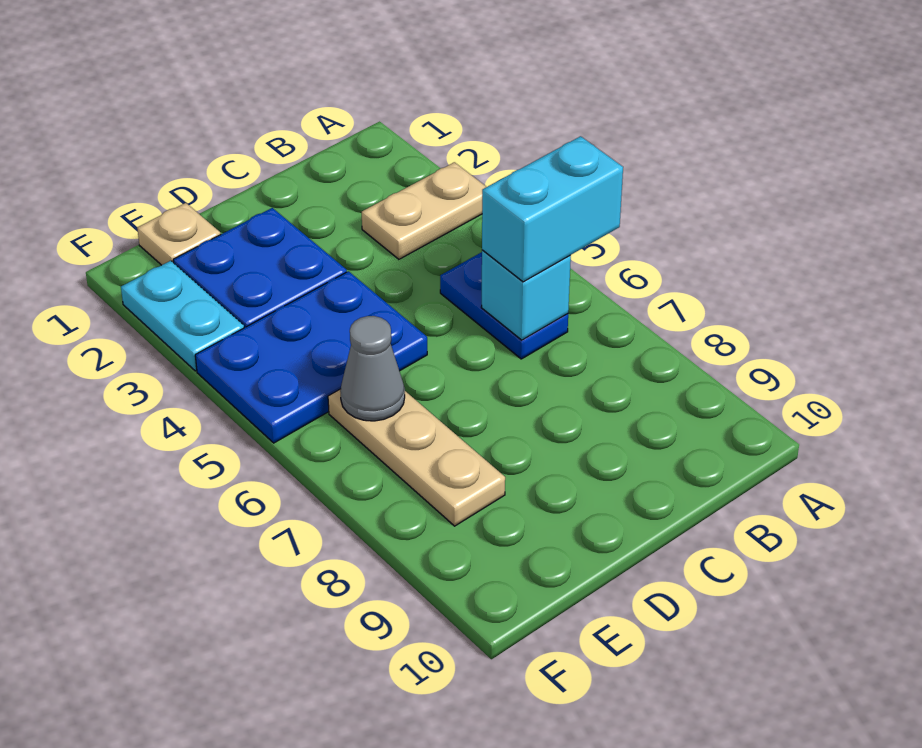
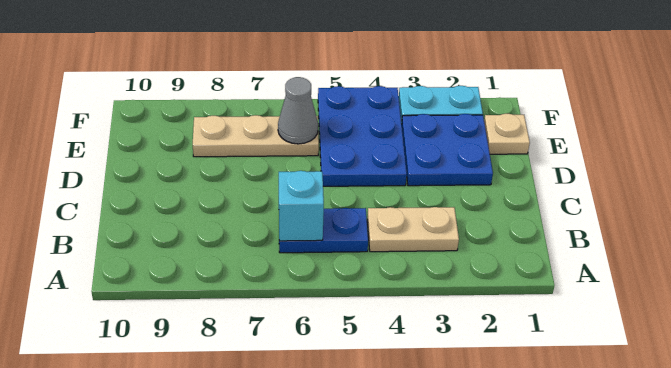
tan plate A3:B3 level 1 -> tan plate B3:B4 level 1
cyan brick A6:B6 level 3 -> none

